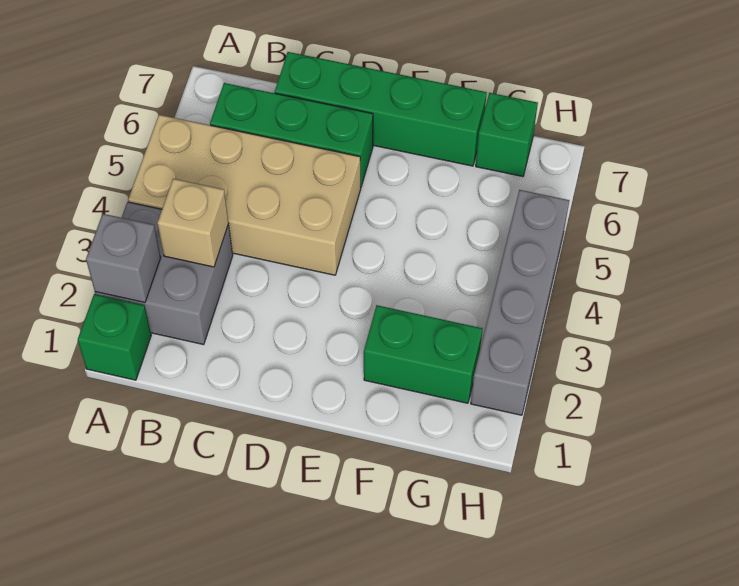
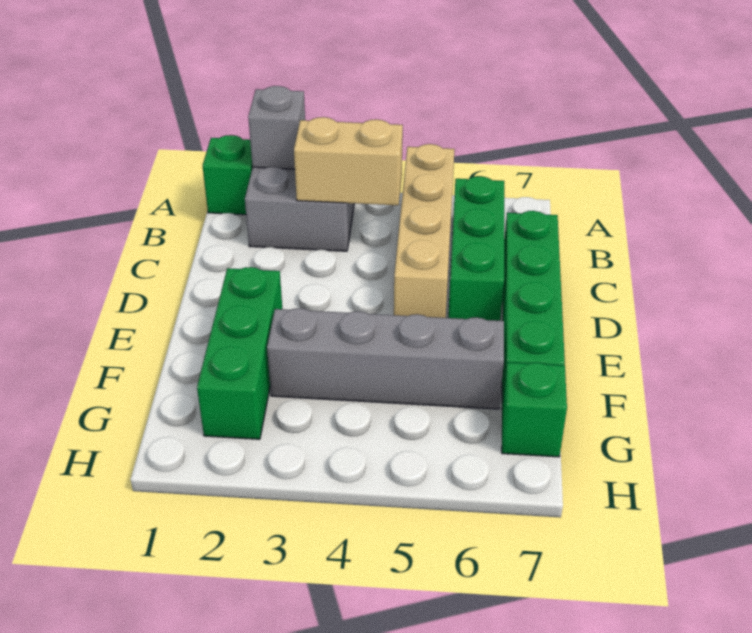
tan brick A4:D5 level 1 -> tan brick A5:D5 level 1
tan brick B3 level 2 -> tan brick B3:B4 level 2
green brick F2:G2 level 1 -> green brick E2:G2 level 1
grey brick H2:H5 level 1 -> grey brick F3:F6 level 1

